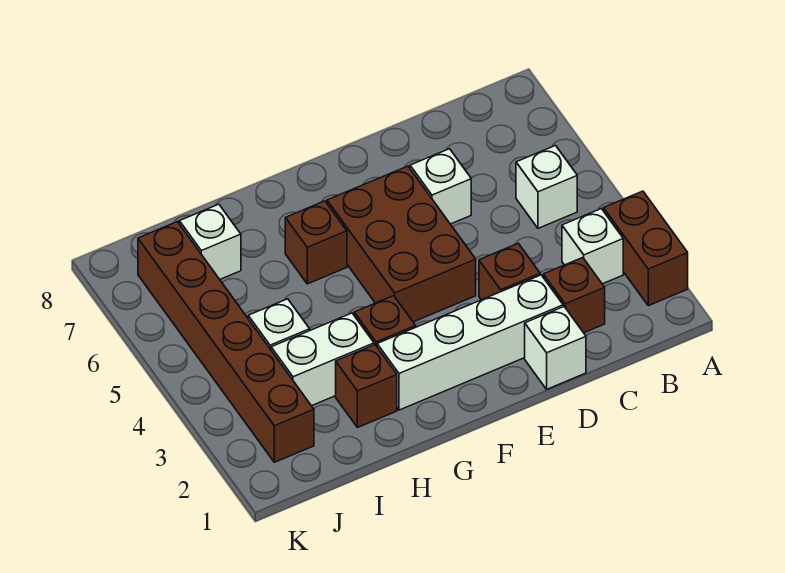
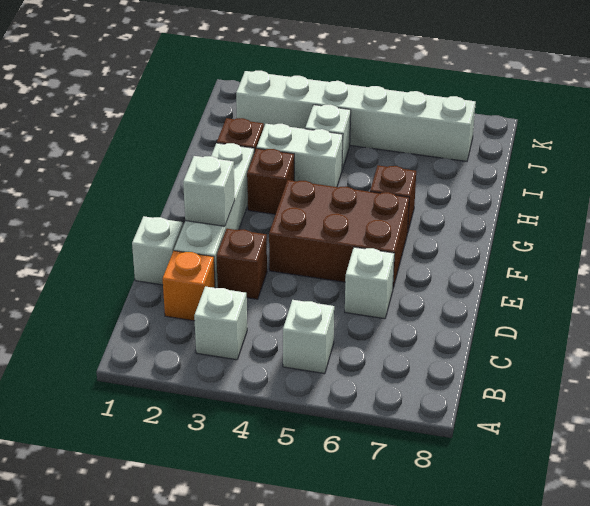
brown brick A2:A3 level 1 -> none
brown brick C2 level 1 -> orange brick C2 level 1
white brick H3:I3 level 1 -> white brick H3:H4 level 1
white brick I7 level 1 -> white brick E2 level 2
brown brick J2:J7 level 1 -> white brick J2:J7 level 1

